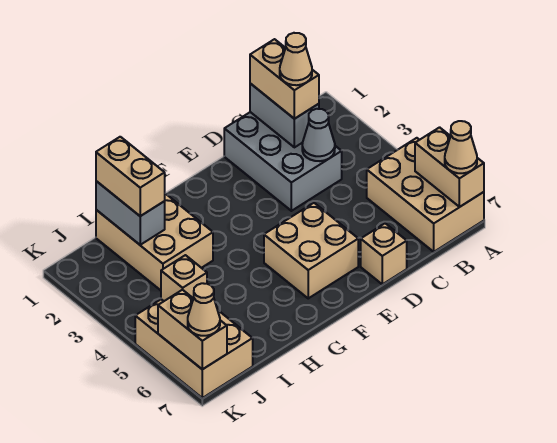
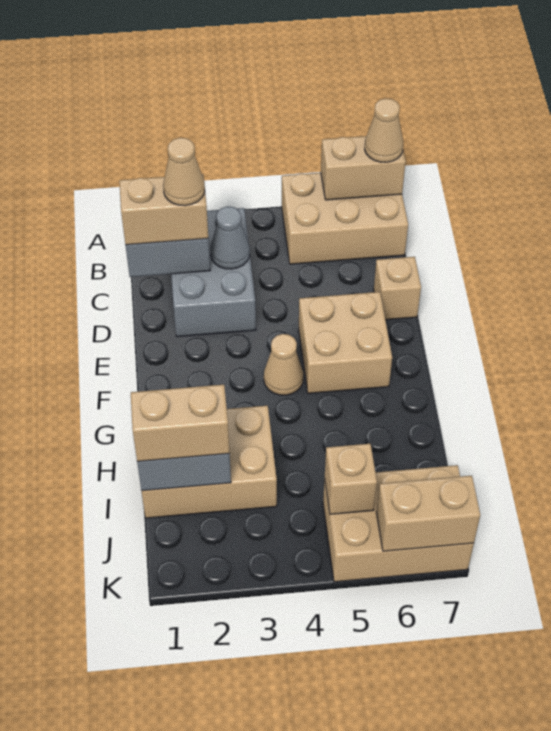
grey brick C1:D3 level 1 -> grey brick B2:D3 level 1
tan cone K7 level 3 -> tan cone F4 level 1

